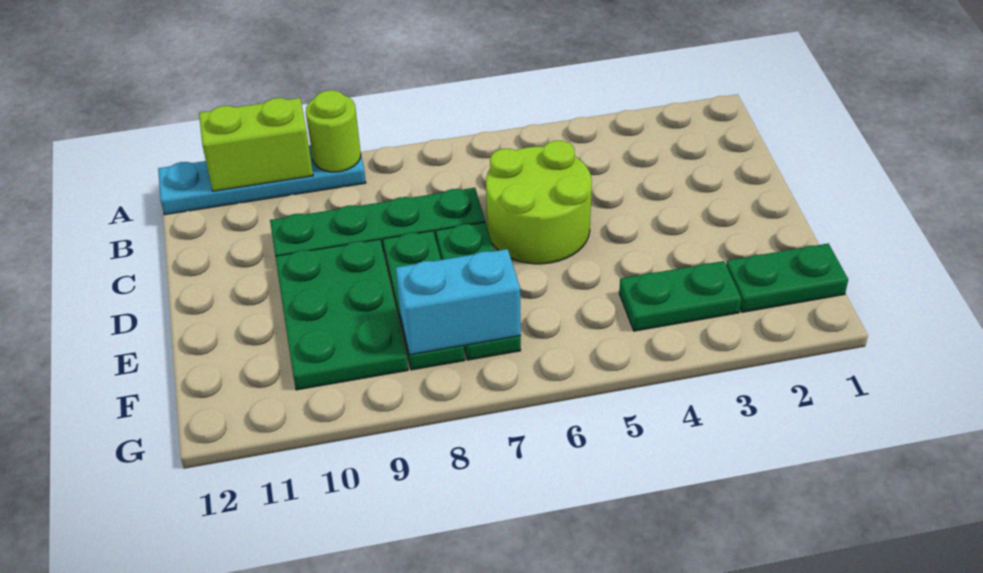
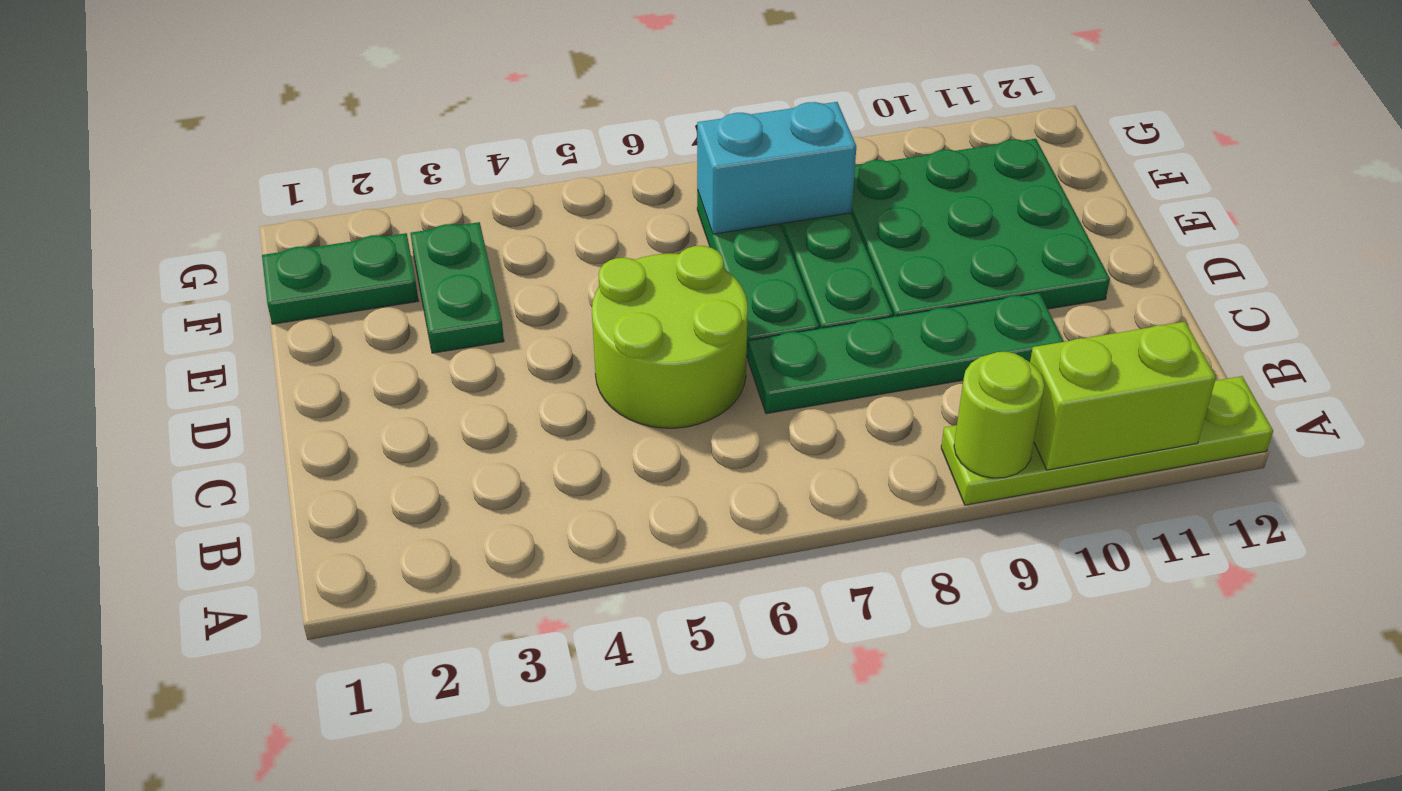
cyan plate A9:A12 level 1 -> lime plate A9:A12 level 1
green plate D9:F10 level 1 -> green plate D9:F11 level 1
green plate F3:F4 level 1 -> green plate E3:F3 level 1

